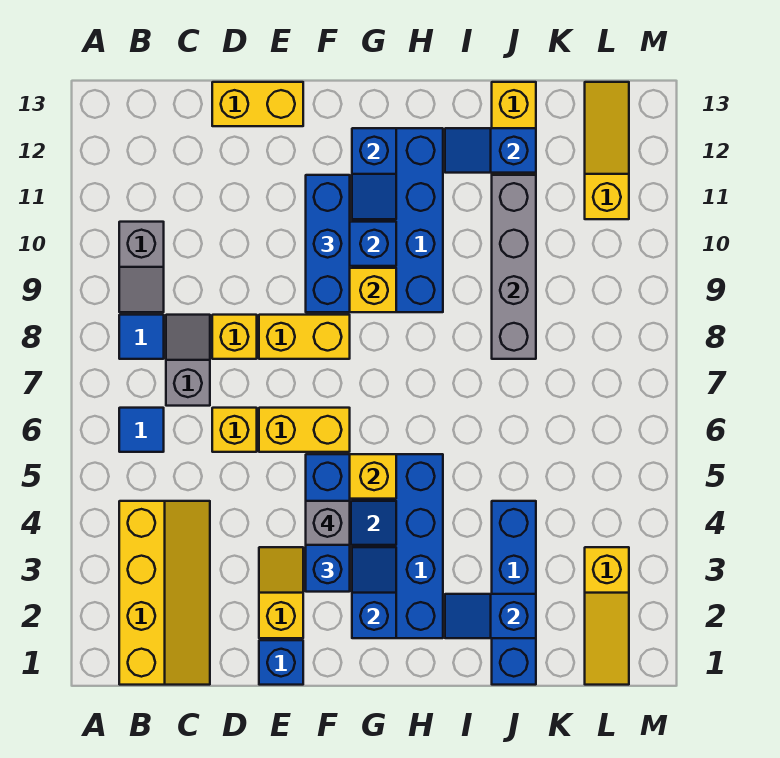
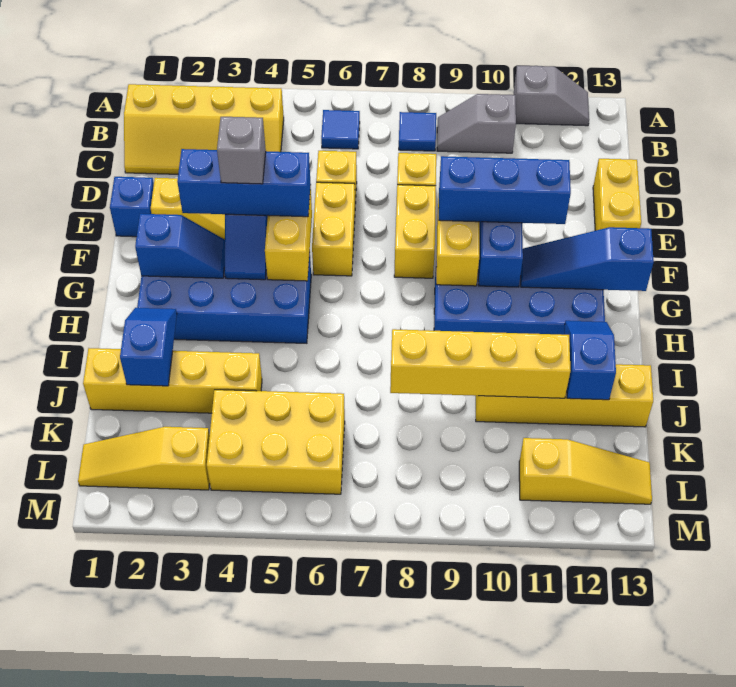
grey slope C7:C8 level 1 top 7 -> grey slope A11:A12 level 1 top 11
blue slope G11:G12 level 2 top 12 -> blue slope G11:G13 level 2 top 13
blue brick J1:J4 level 1 -> yellow brick J1:J4 level 1
grey brick J8:J11 level 2 -> yellow brick J8:J11 level 2
none -> yellow brick K4:L6 level 1

